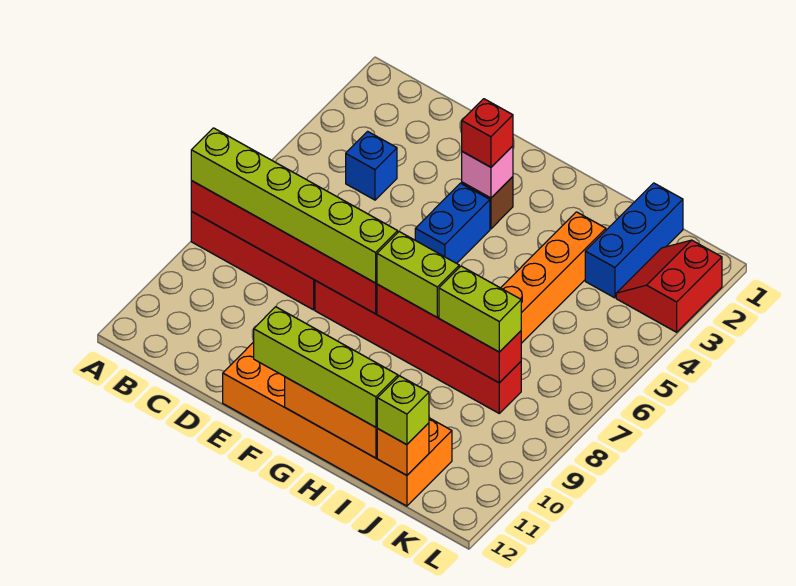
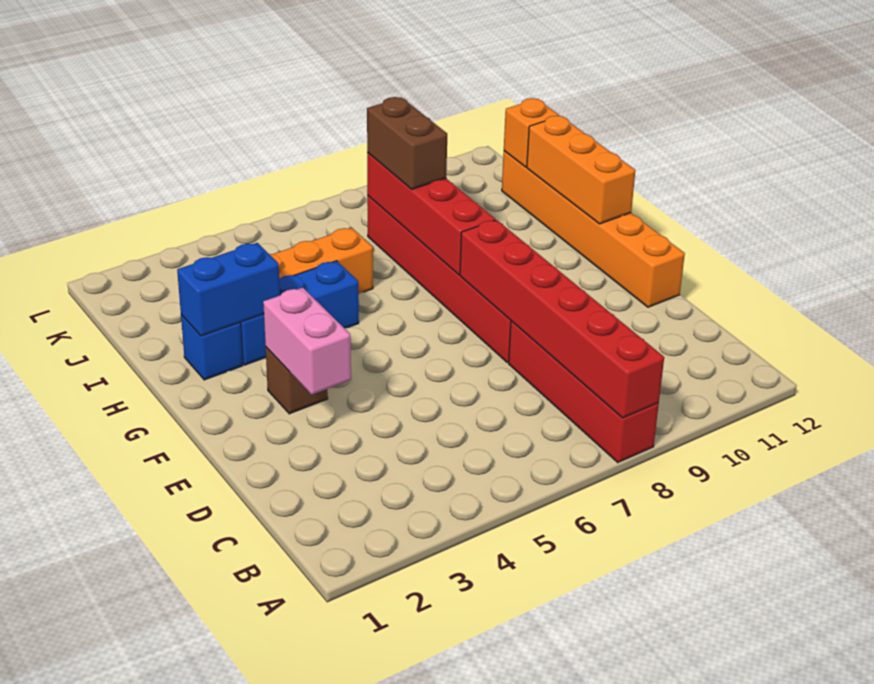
lime brick A8:F8 level 3 -> none
blue brick C4 level 1 -> blue brick H2 level 1
orange brick E11:J12 level 1 -> orange brick E12:J12 level 1
pink brick F3 level 2 -> pink brick E3:F3 level 2
red brick F3 level 3 -> none
blue brick F4:F5 level 1 -> blue brick H2:H3 level 2
lime brick F12:I12 level 3 -> none
lime brick G8:H8 level 3 -> none
lime brick I8:J8 level 3 -> brown brick I8:J8 level 3
blue brick J1:J3 level 1 -> blue brick H3:H5 level 1
lime brick J12 level 3 -> none
red slope K2:L3 level 1 top L -> none

